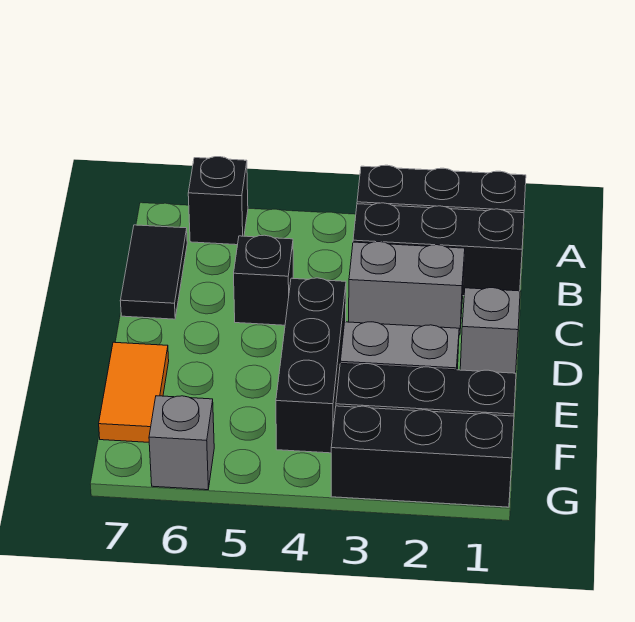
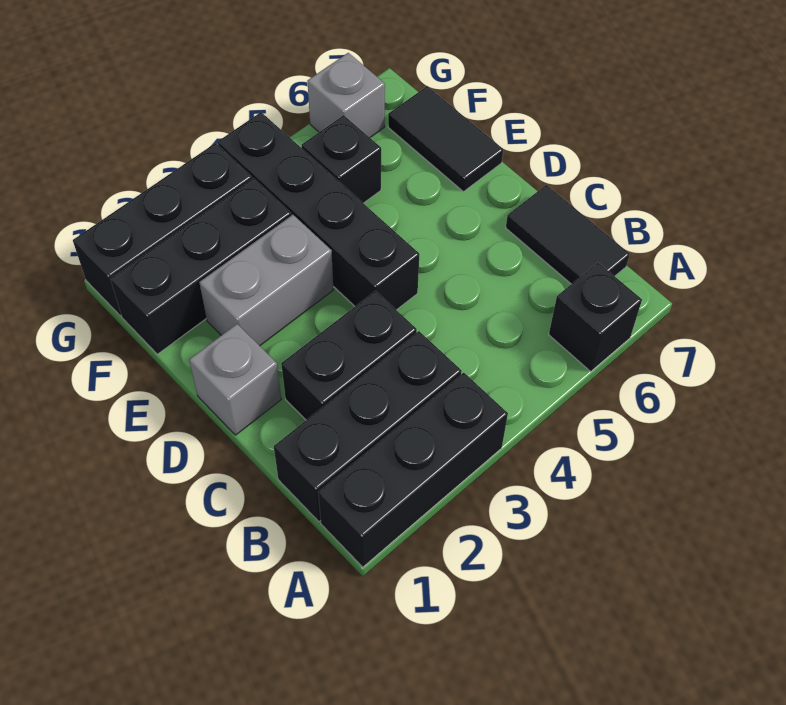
grey brick C2:C3 level 1 -> black brick C2:C3 level 1
black brick C5 level 1 -> black brick F5 level 1
black brick D4:F4 level 1 -> black brick D4:G4 level 1
orange tile E7:F7 level 1 -> black tile E7:F7 level 1

